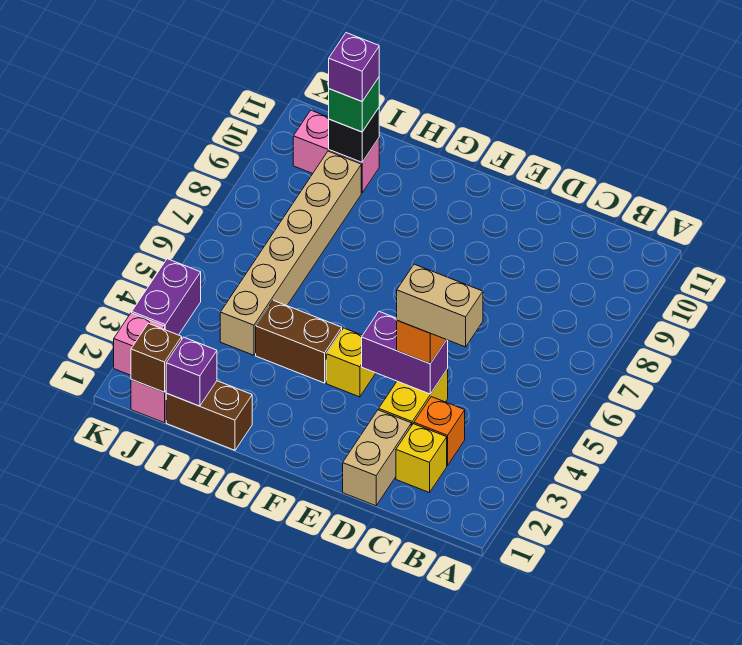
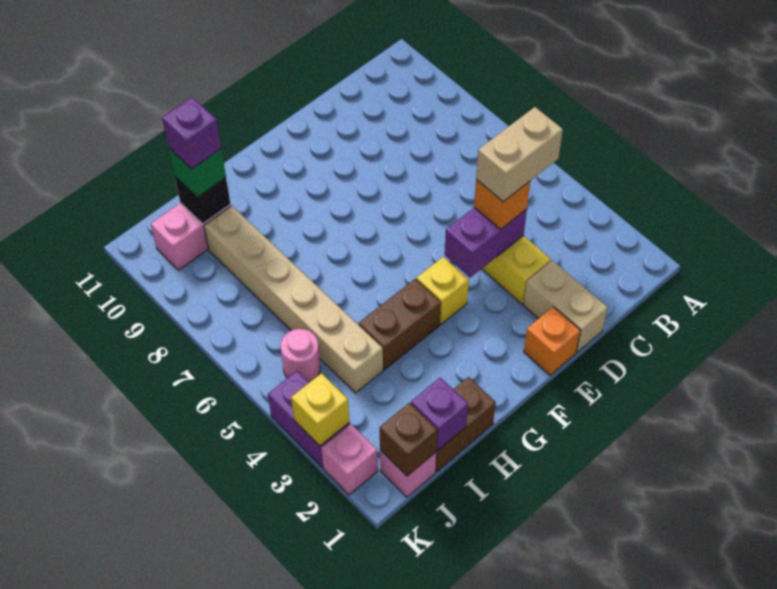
yellow brick C2 level 1 -> yellow brick K3 level 2
orange brick C3 level 1 -> orange brick E1 level 1
none -> pink round brick J5 level 1

